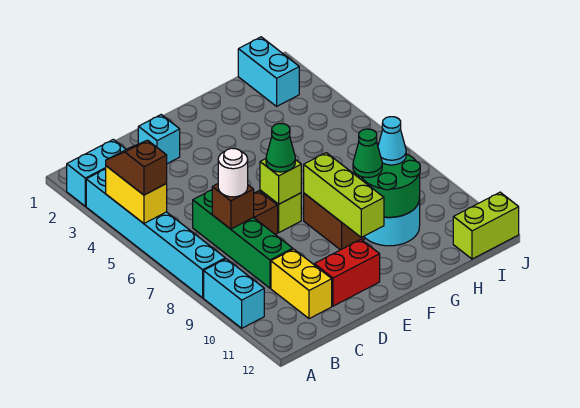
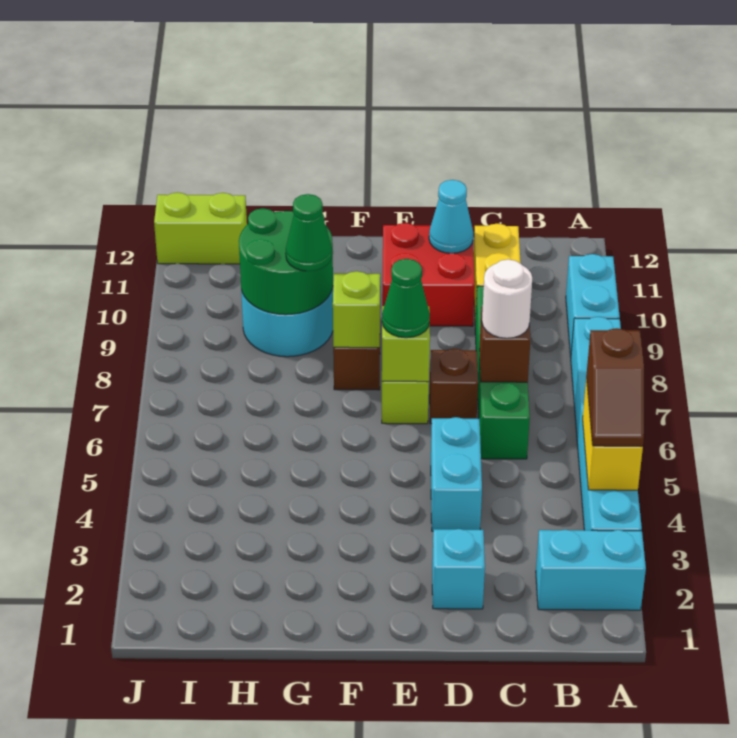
red brick D11:E11 level 1 -> red brick D10:E11 level 1
lime brick F8:F10 level 2 -> lime brick F8 level 2
cyan cone H9 level 3 -> cyan cone D11 level 2
cyan brick I1:I2 level 1 -> cyan brick D4:D5 level 1

